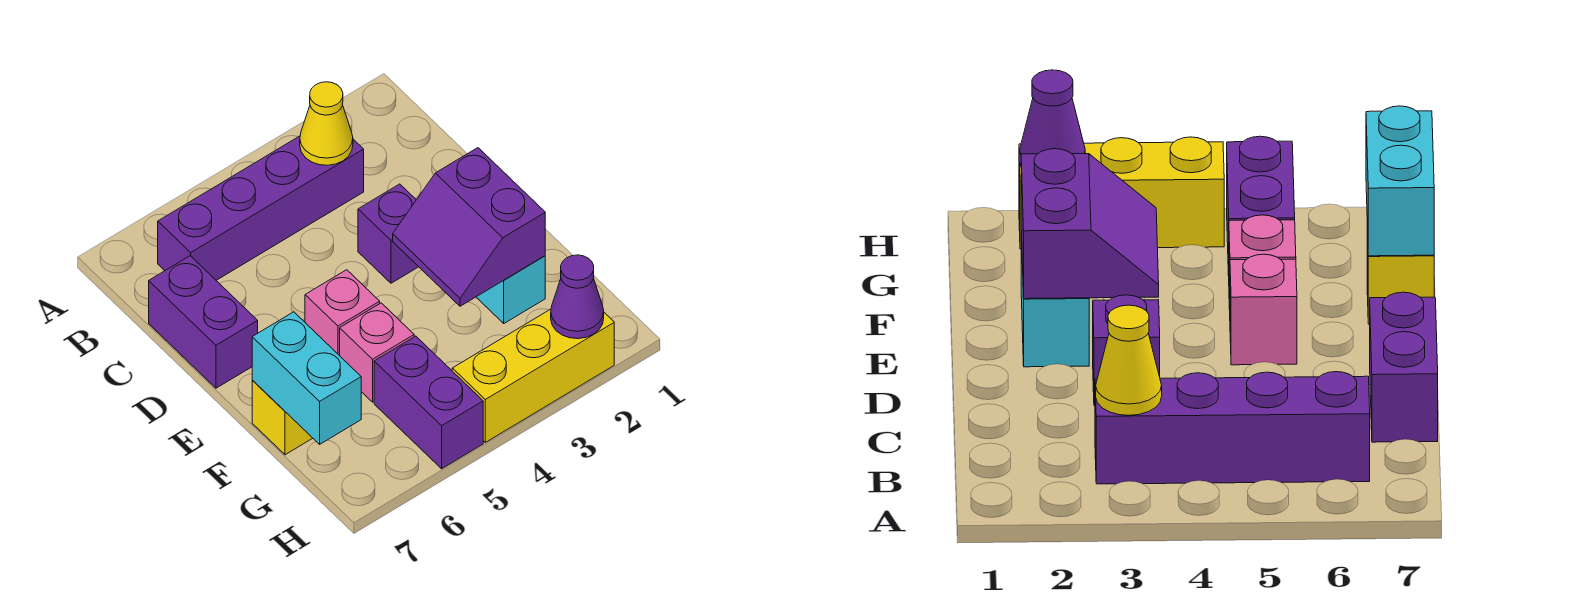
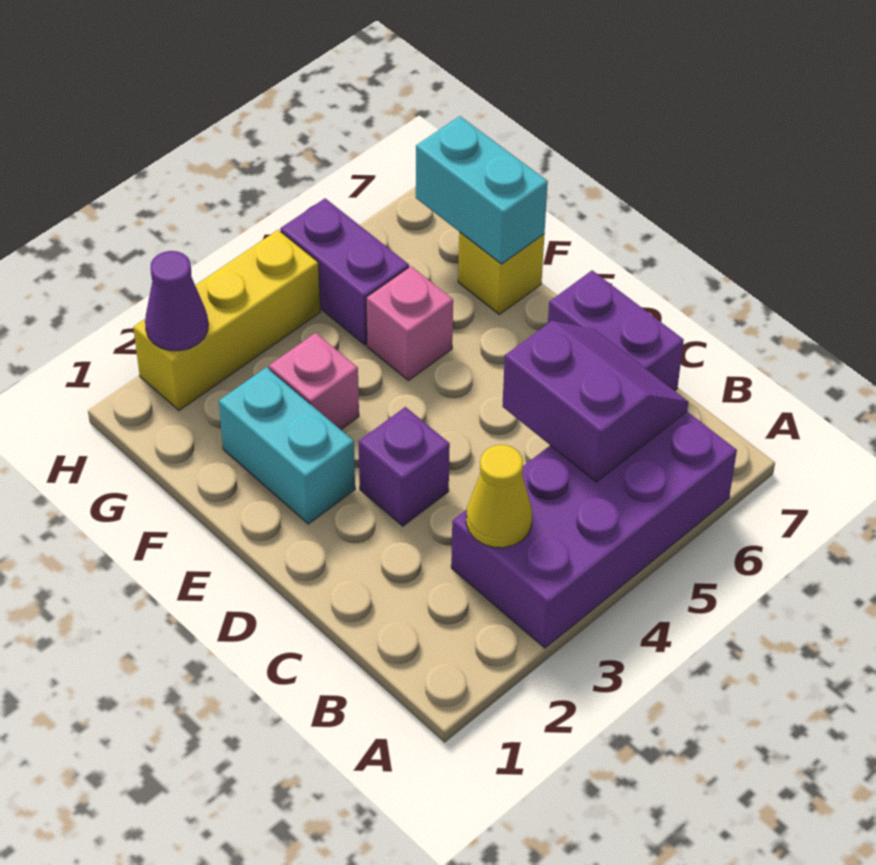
purple brick B3:B6 level 1 -> purple brick A3:B6 level 1
purple slope E2:F3 level 2 top 2 -> purple slope B5:C6 level 2 top 5
pink brick E5 level 1 -> pink brick F3 level 1

